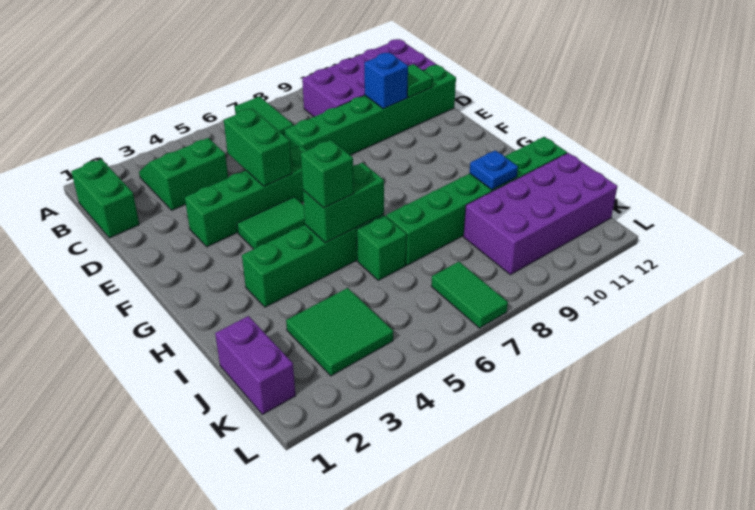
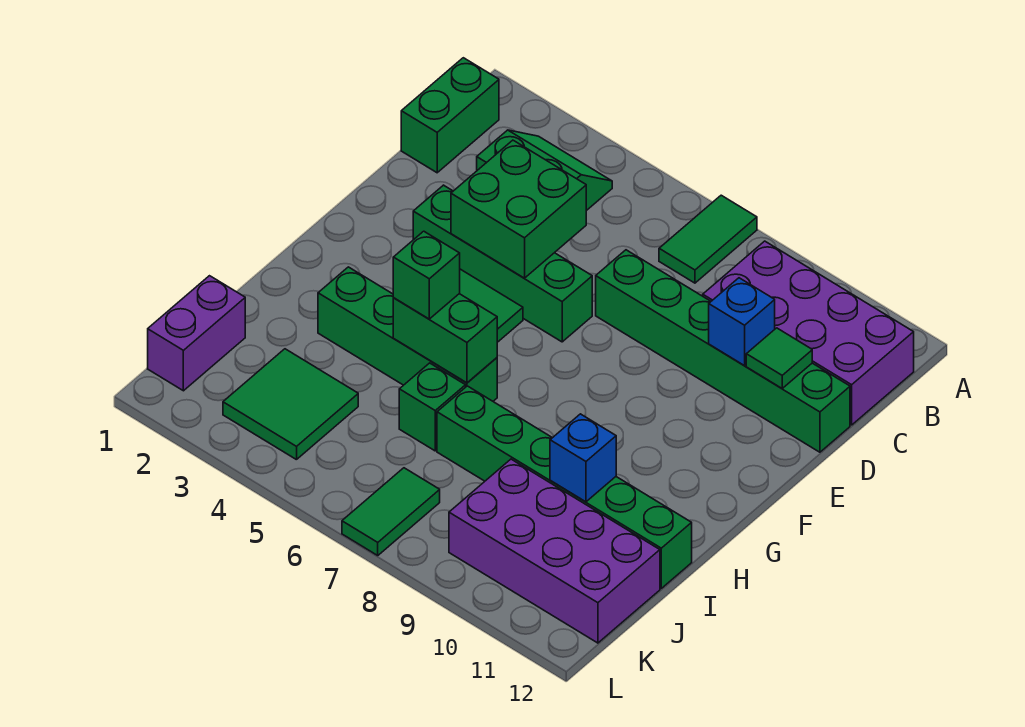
green brick D5:E5 level 2 -> green brick D4:E5 level 2
blue plate I10 level 2 -> blue brick I10 level 2

